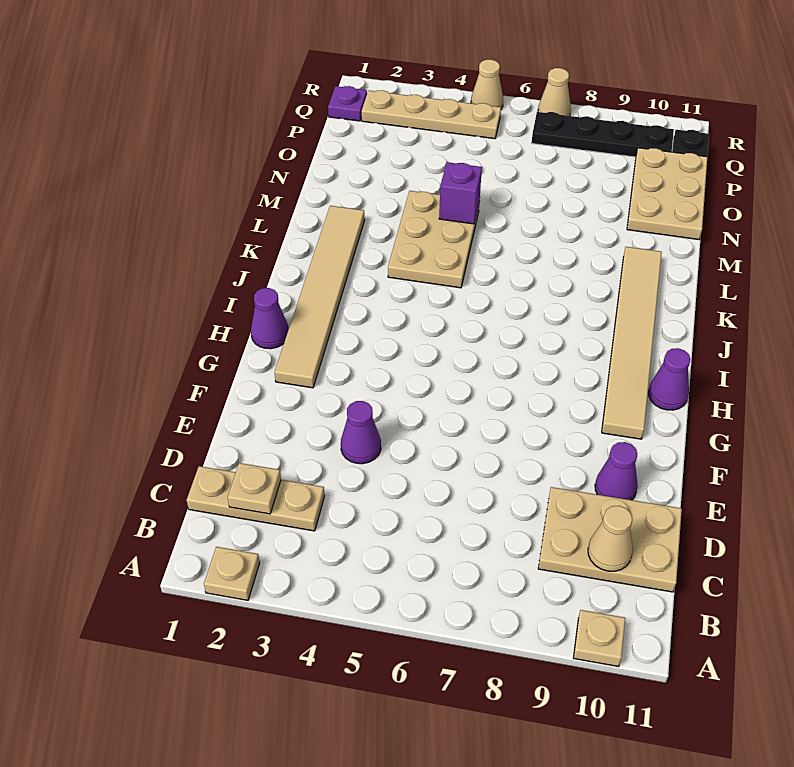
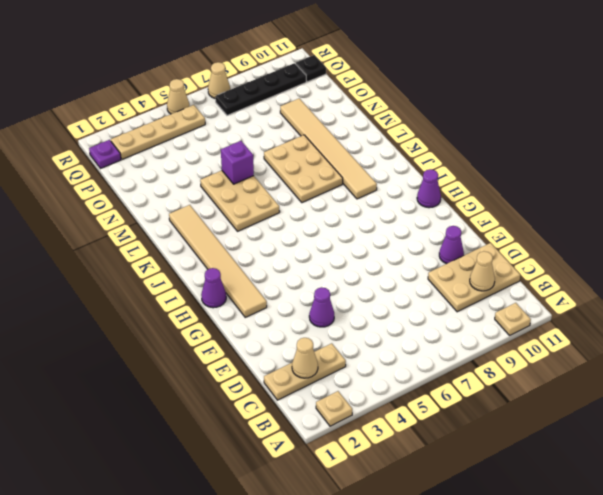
tan plate C2 level 2 -> tan cone C2 level 2
tan tile G10:L10 level 1 -> tan tile J9:O9 level 1
tan plate N10:P11 level 1 -> tan plate K7:M8 level 1

